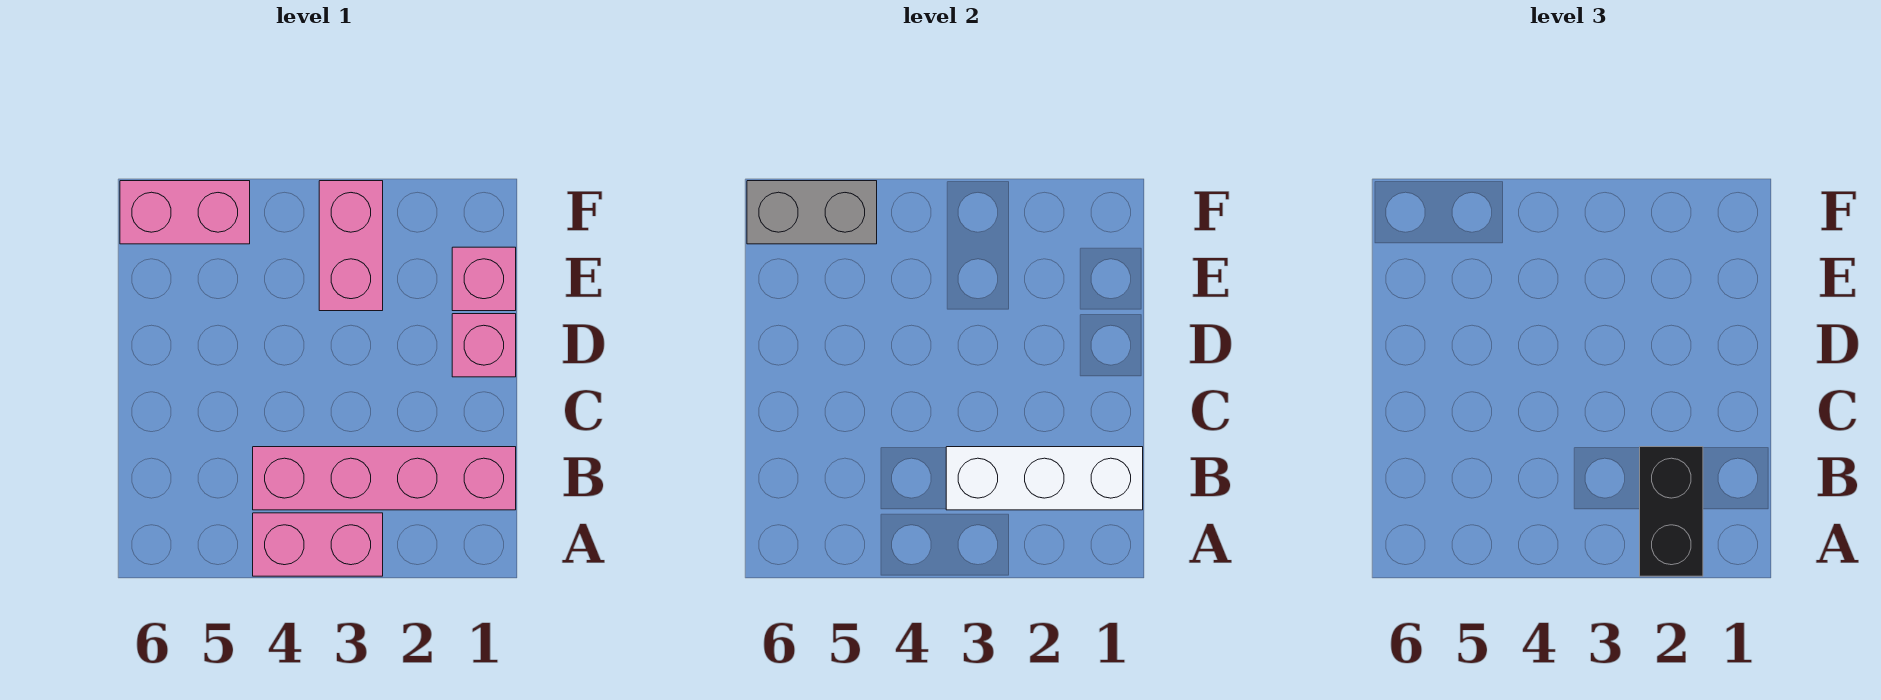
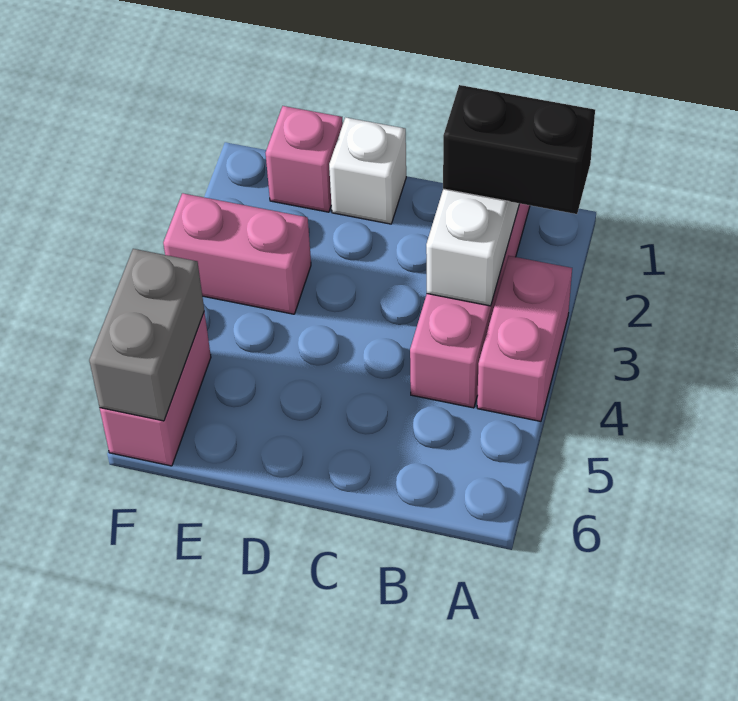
pink brick D1 level 1 -> white brick D1 level 1

